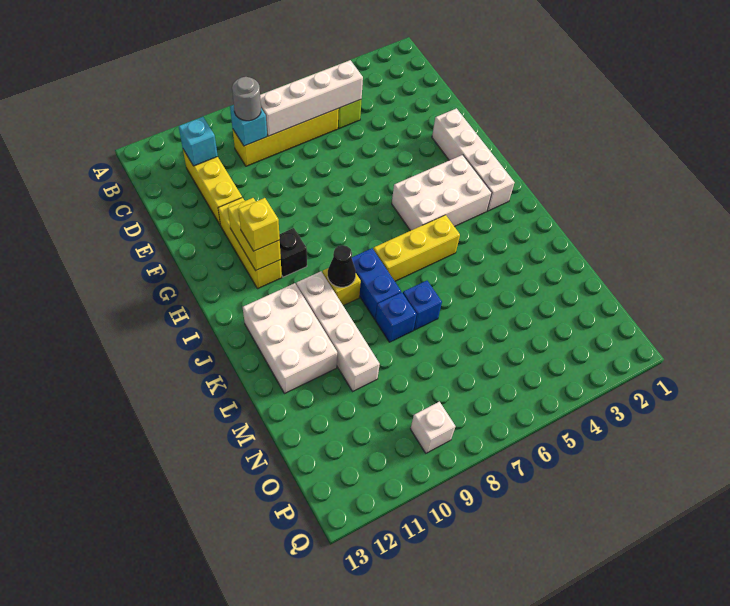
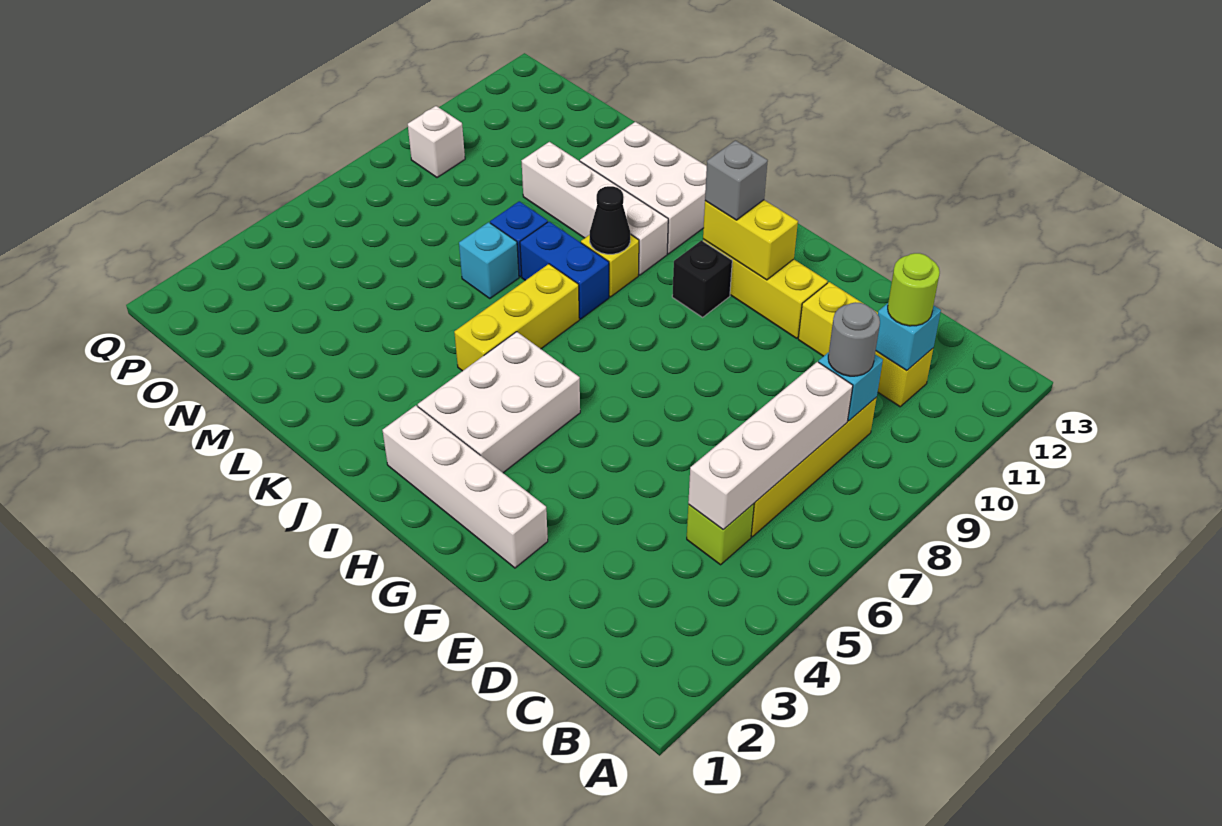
none -> lime round brick C11 level 3
yellow brick H11 level 3 -> grey brick H11 level 3
blue brick L7 level 1 -> cyan brick L7 level 1

